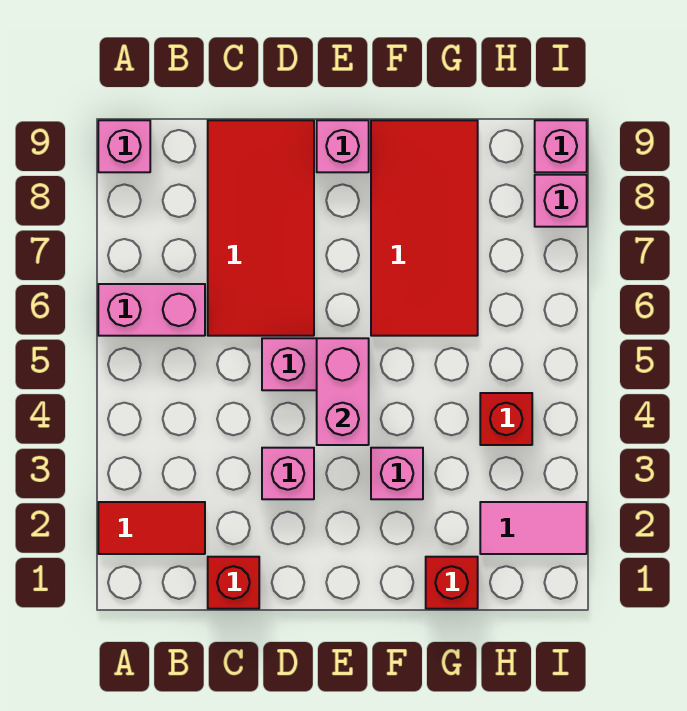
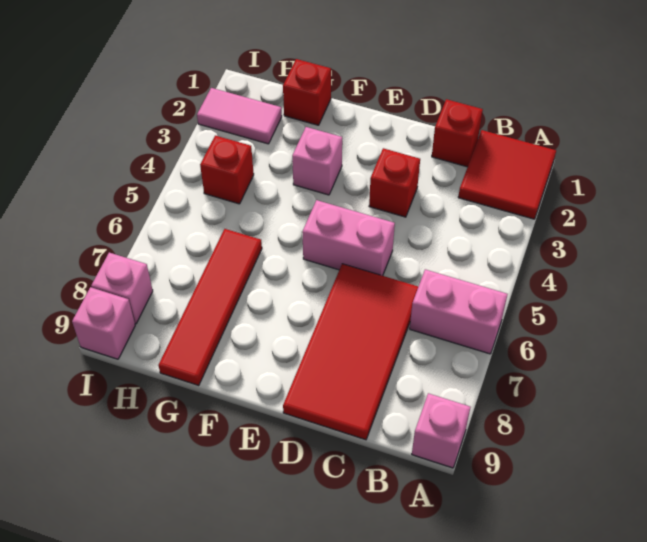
red tile A2:B2 level 1 -> red tile A1:B2 level 1
pink brick D3 level 1 -> red brick D3 level 1
pink brick E4:E5 level 2 -> none
pink brick E9 level 1 -> none
red tile F6:G9 level 1 -> red tile G6:G9 level 1

